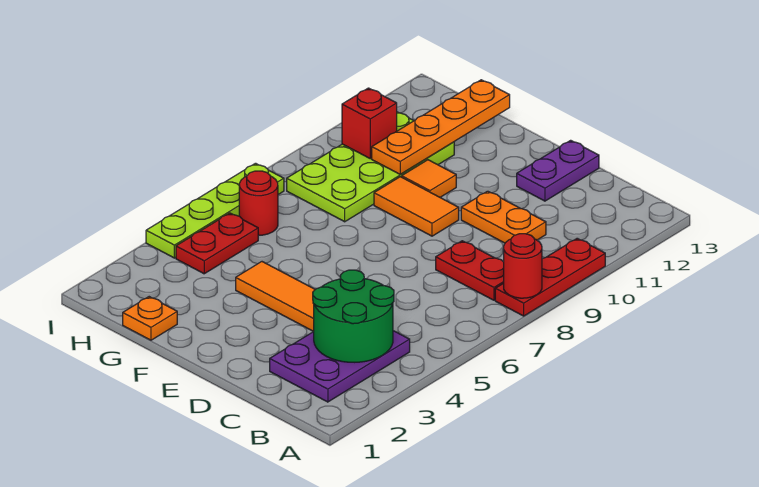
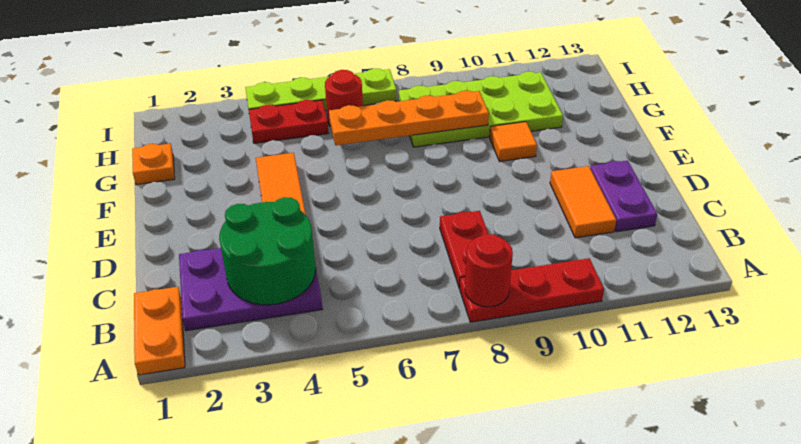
orange plate C10:D10 level 1 -> orange plate A1:B1 level 1
purple plate D12:D13 level 1 -> purple plate C12:D12 level 1
orange tile E9:F9 level 1 -> orange tile C11:D11 level 1
orange plate G10:G13 level 2 -> orange plate G6:G9 level 2
red brick H10 level 2 -> none

